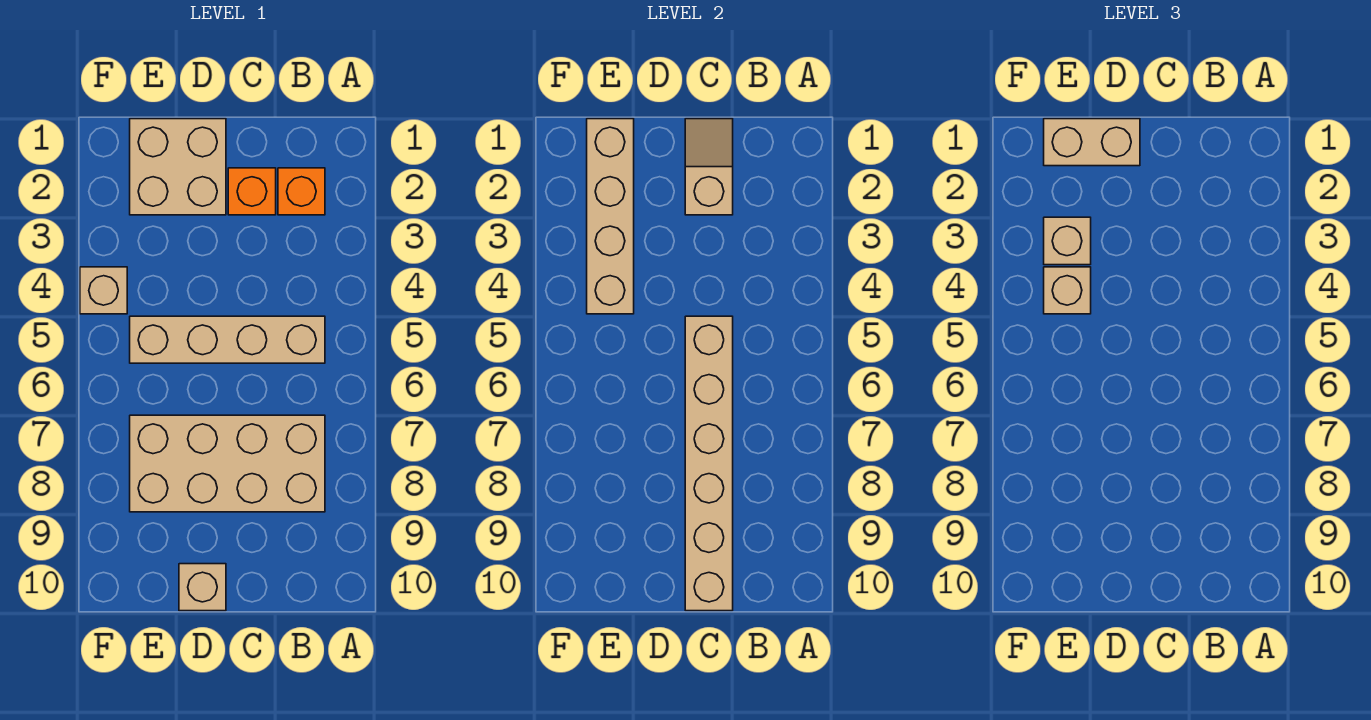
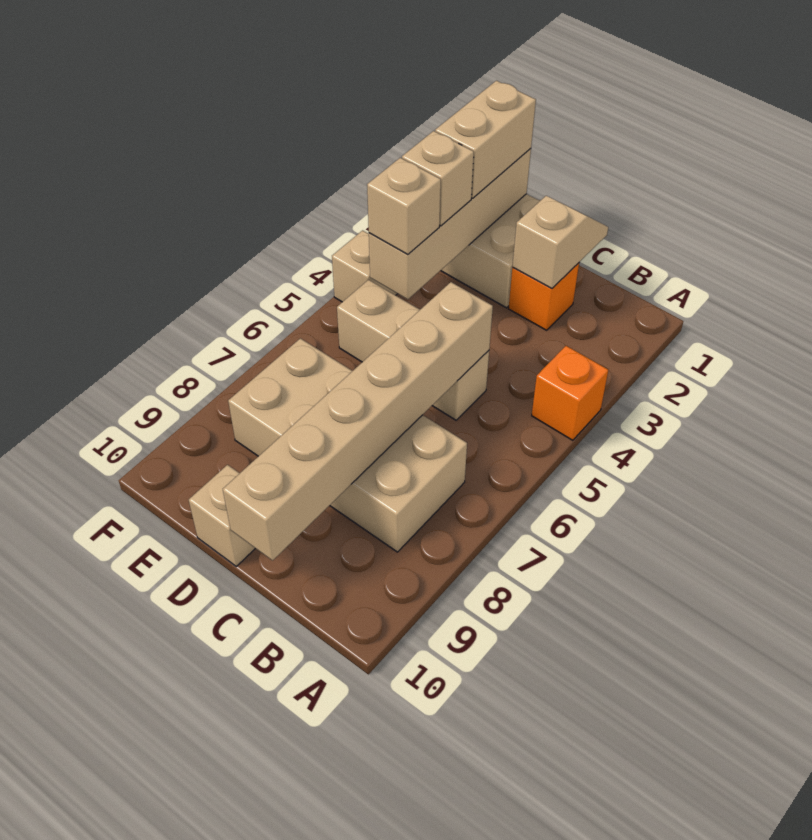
orange brick B2 level 1 -> orange brick A4 level 1
tan brick B5:E5 level 1 -> tan brick C5:E5 level 1
tan brick D1:E1 level 3 -> tan brick E1:E2 level 3

